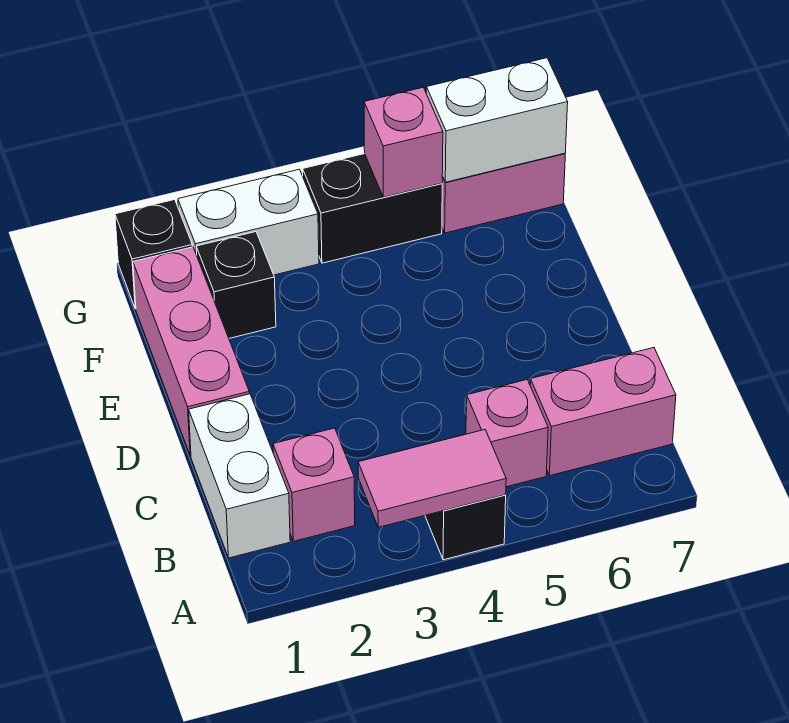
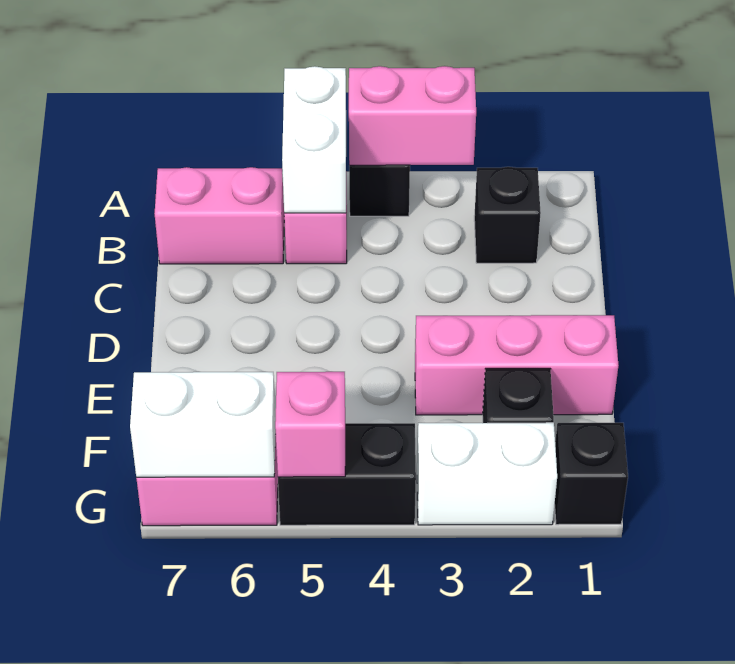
pink tile A3:A4 level 2 -> pink brick A3:A4 level 2
white brick B1:C1 level 1 -> white brick A5:B5 level 2
pink brick B2 level 1 -> black brick B2 level 1
pink brick D1:F1 level 1 -> pink brick E1:E3 level 1

